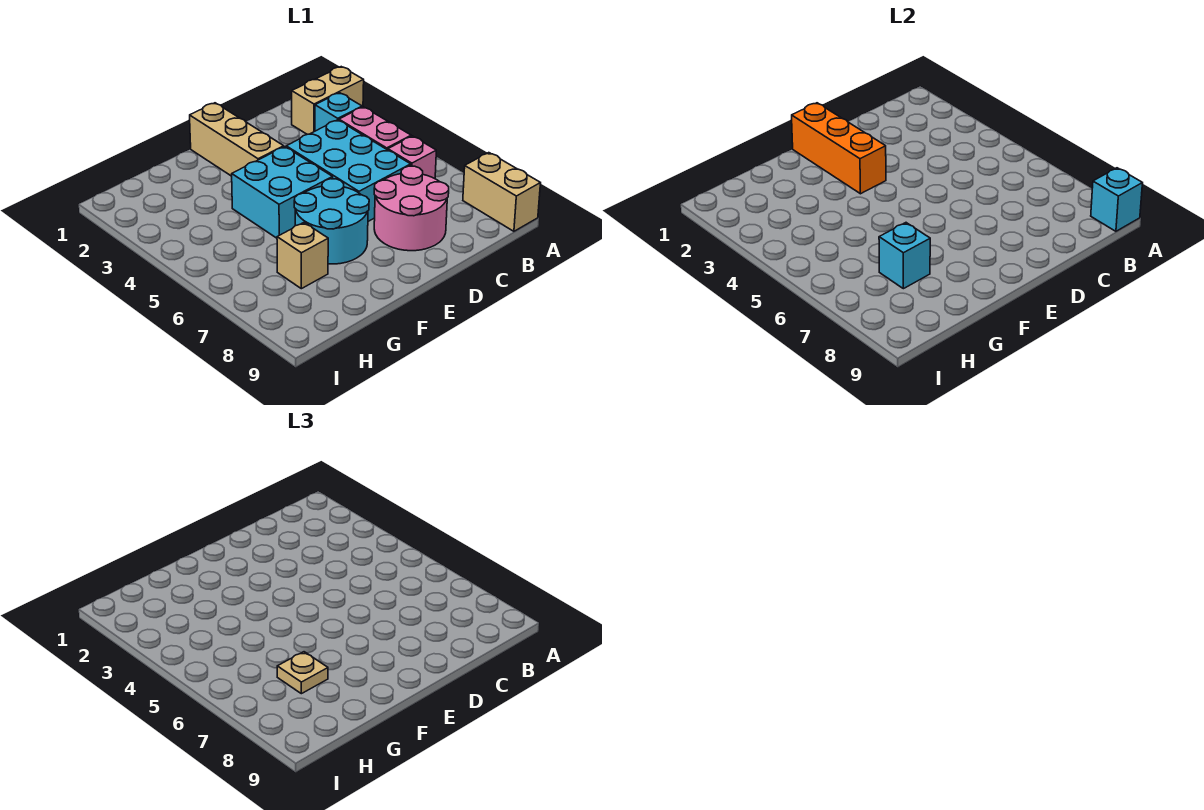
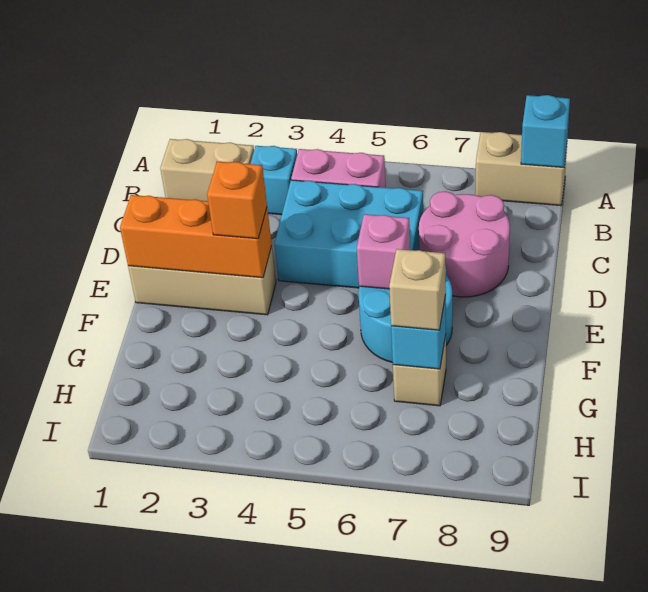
tan brick A2:B2 level 1 -> tan brick B1:B2 level 1
pink brick B6 level 1 -> pink brick E6 level 2
none -> orange brick E3 level 3
cyan brick E4:F5 level 1 -> none
tan plate G7 level 3 -> tan brick G7 level 3

